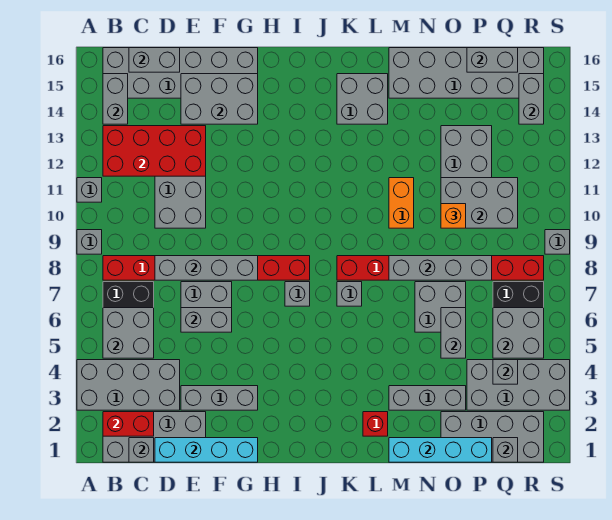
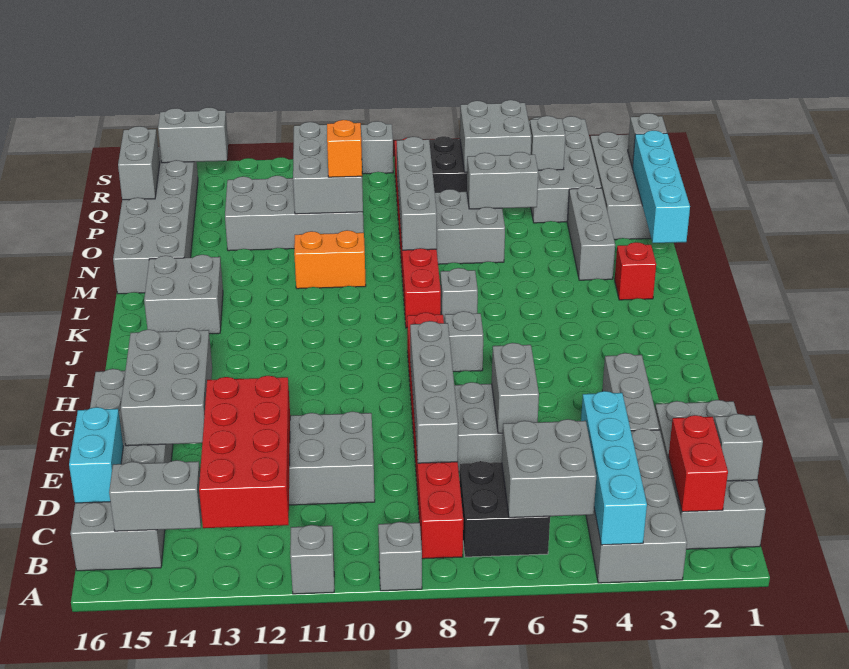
grey brick C16:D16 level 2 -> cyan brick C16:D16 level 2
cyan brick D1:G1 level 2 -> cyan brick A4:D4 level 2

